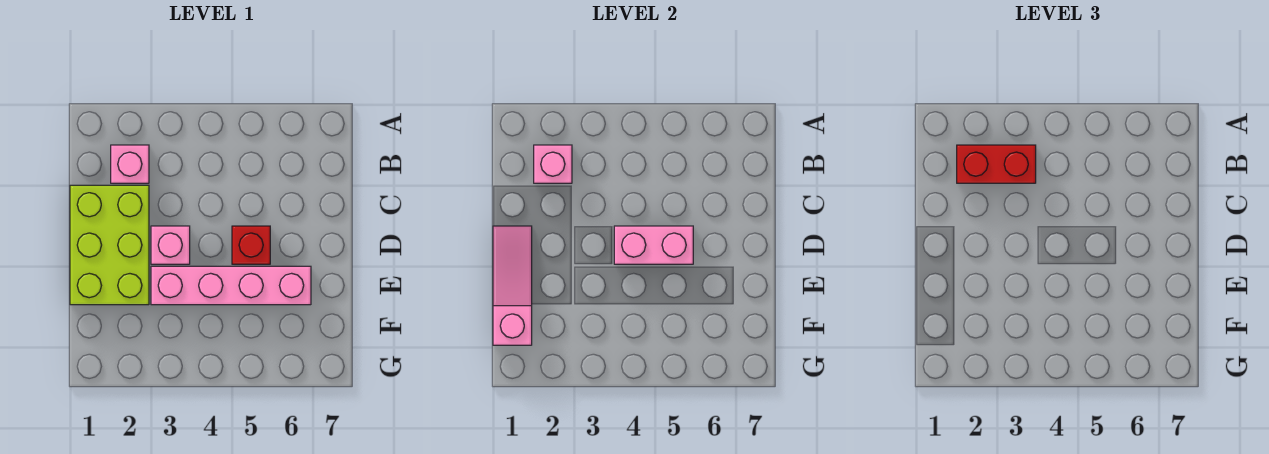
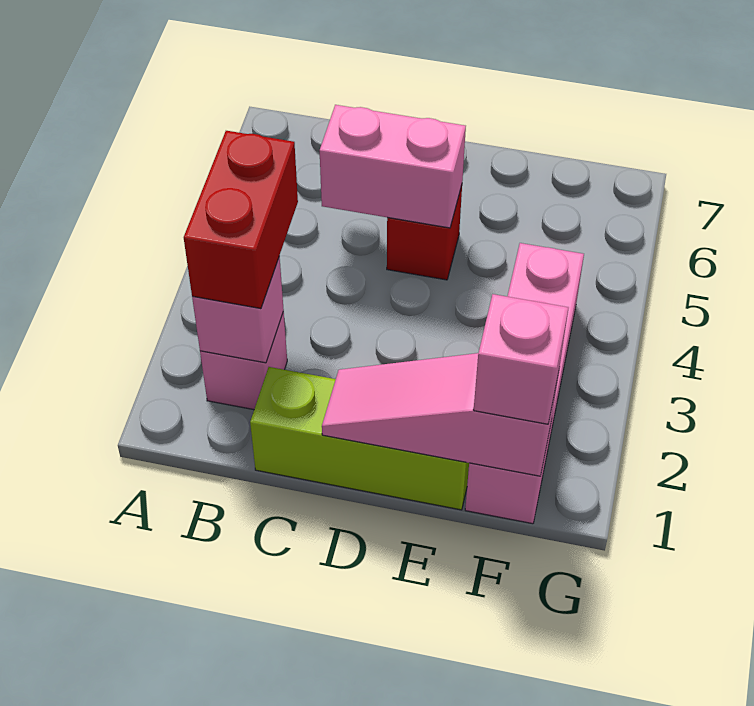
lime brick C1:E2 level 1 -> lime brick C1:E1 level 1
pink brick D3 level 1 -> pink brick F1 level 3
pink brick D4:D5 level 2 -> pink brick C5:D5 level 2
pink brick E3:E6 level 1 -> pink brick F1:F4 level 1

